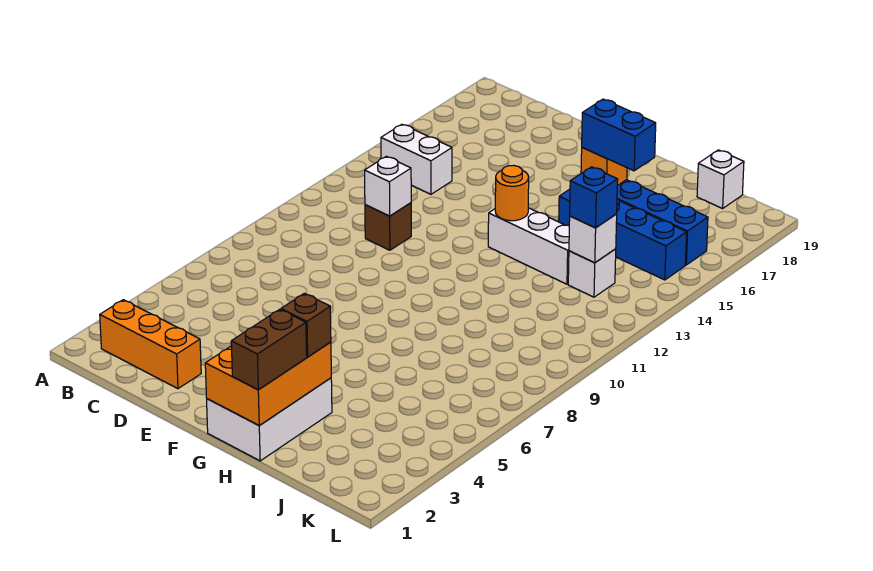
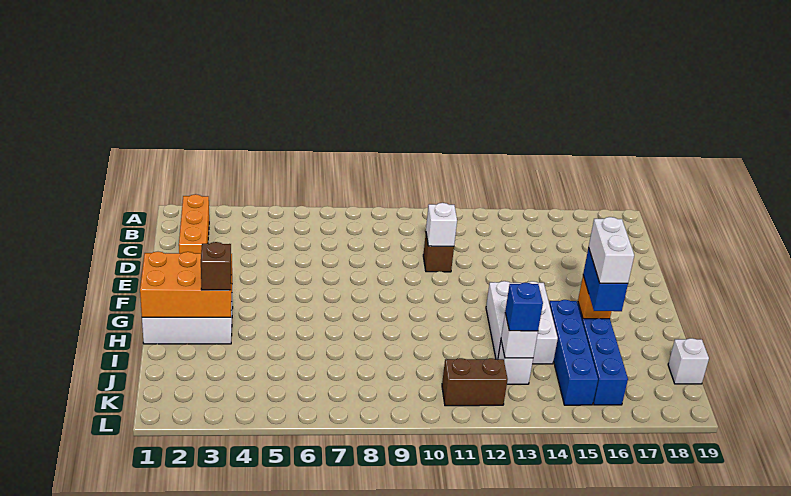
white brick B14:C14 level 1 -> white brick H16:I16 level 4
white brick G13:I13 level 1 -> white brick G13:I14 level 1
orange round brick G13 level 2 -> none
brown brick H1:H2 level 3 -> brown brick K11:K12 level 1

